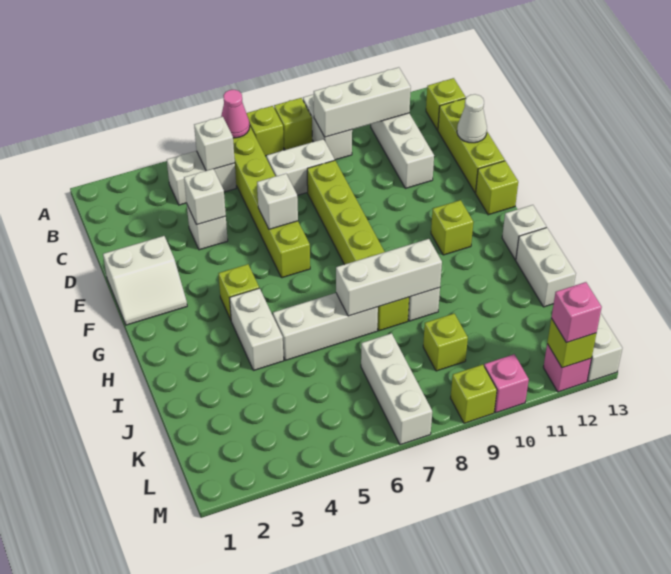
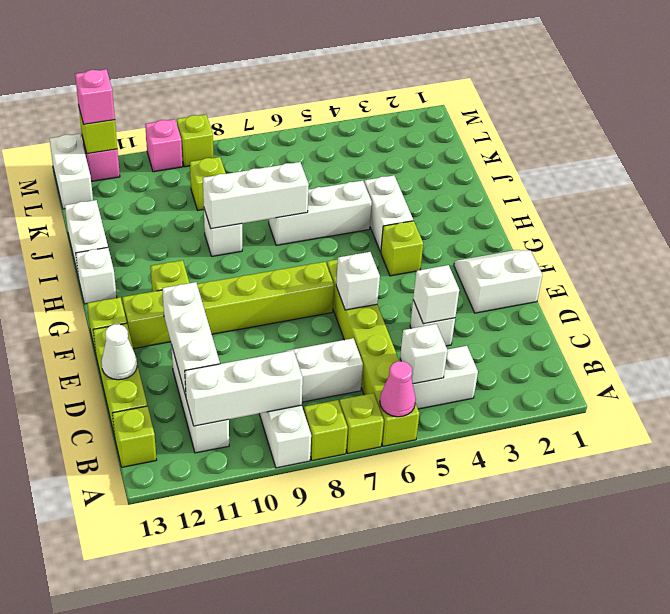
lime brick D8:I8 level 1 -> lime brick F7:F12 level 1
white brick K7:M7 level 1 -> white brick C11:E11 level 2

